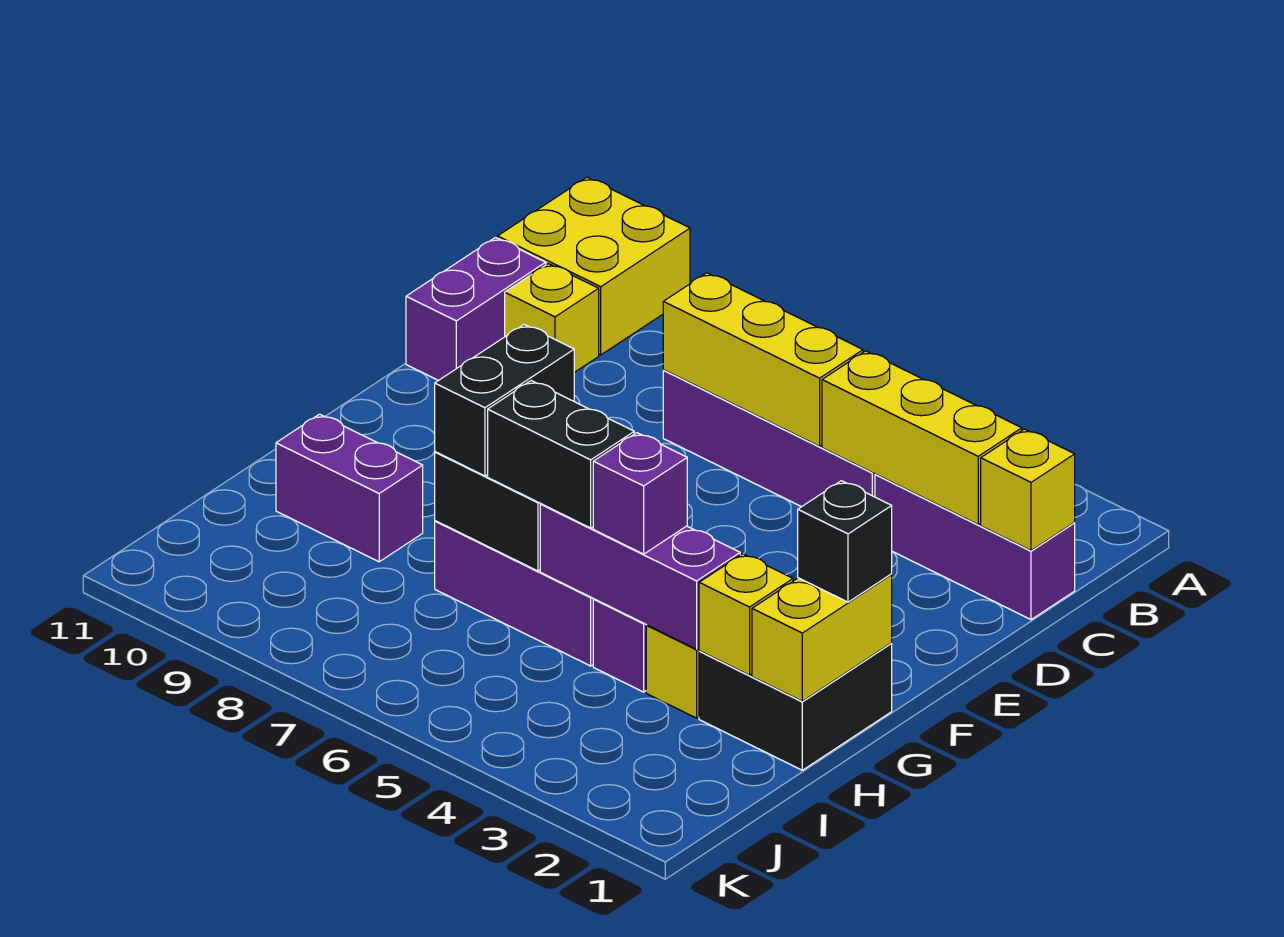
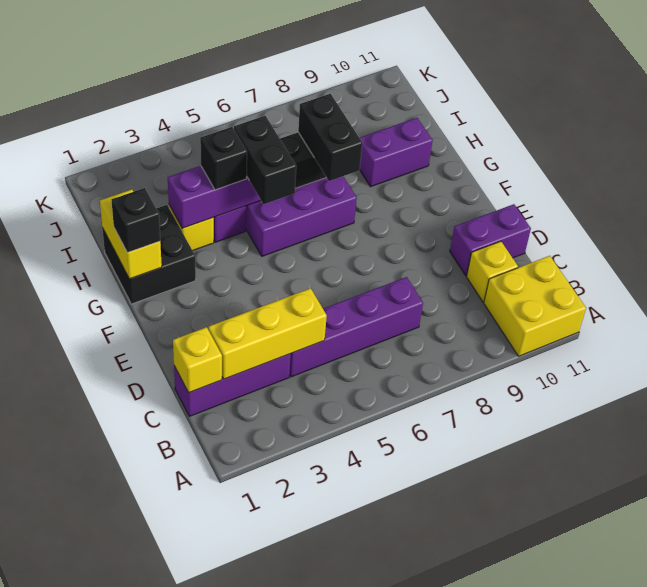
yellow brick C5:C7 level 2 -> none
purple brick C11:D11 level 1 -> purple brick D10:D11 level 1
yellow brick H2 level 2 -> none
purple brick H4 level 3 -> black brick H4 level 3
black brick H5:H6 level 3 -> black brick G5:H5 level 3

